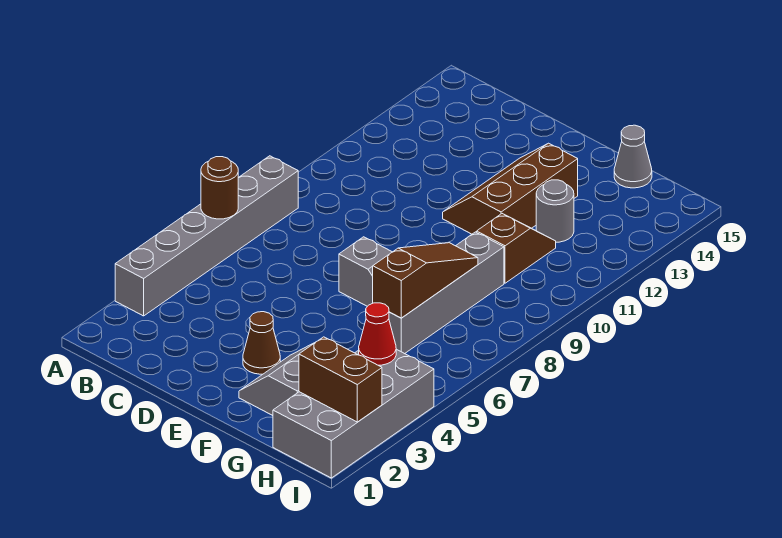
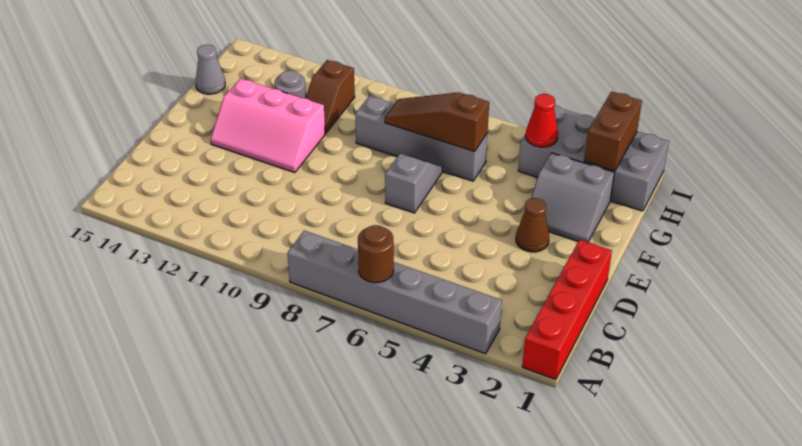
none -> red brick A1:D1 level 1
brown slope E11:F13 level 1 top F -> pink slope E11:F13 level 1 top F
brown slope G10:G11 level 1 top 10 -> brown slope G11:H11 level 1 top H

